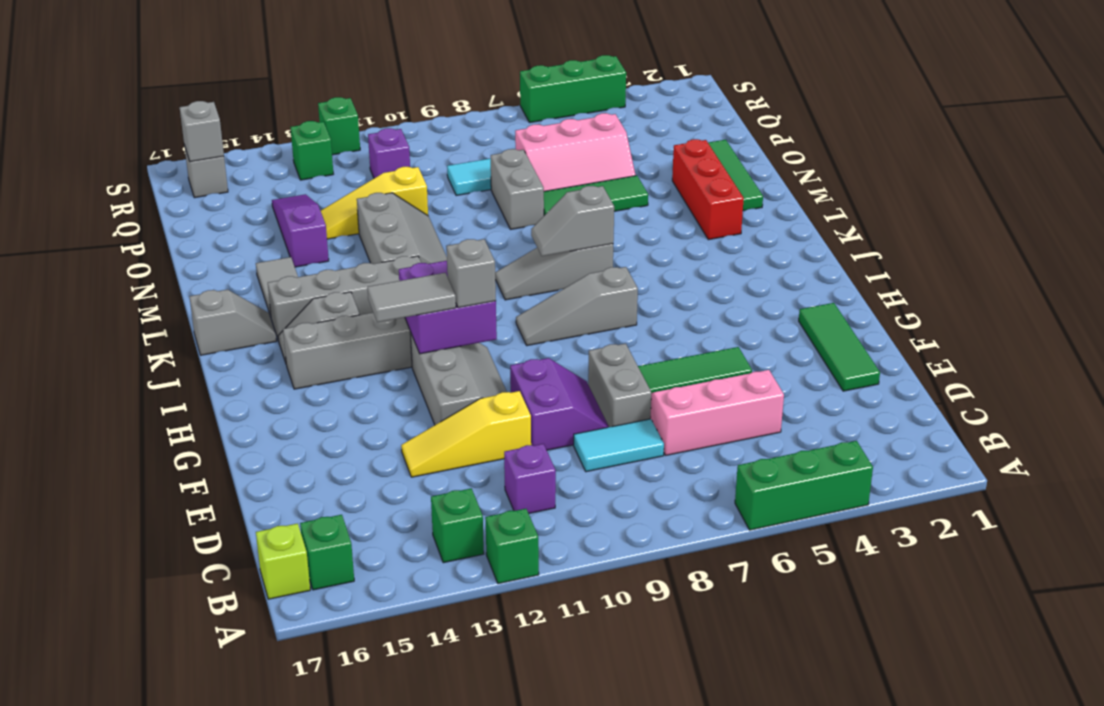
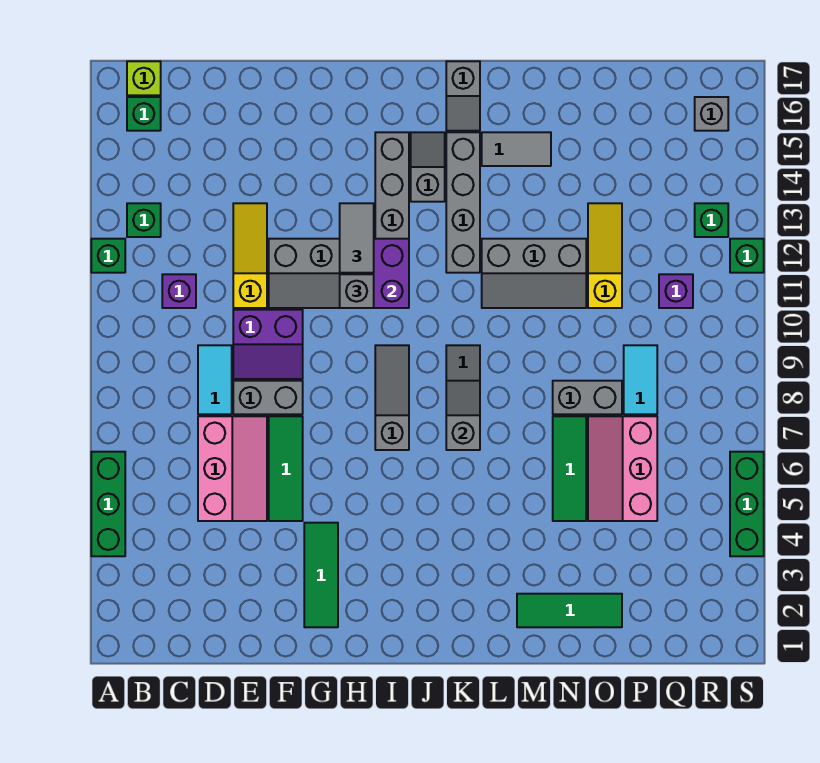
green tile E2:G2 level 1 -> green tile G2:G4 level 1
red brick L3:N3 level 1 -> none
purple slope N14:P14 level 1 top N -> none
grey brick R16 level 2 -> none

